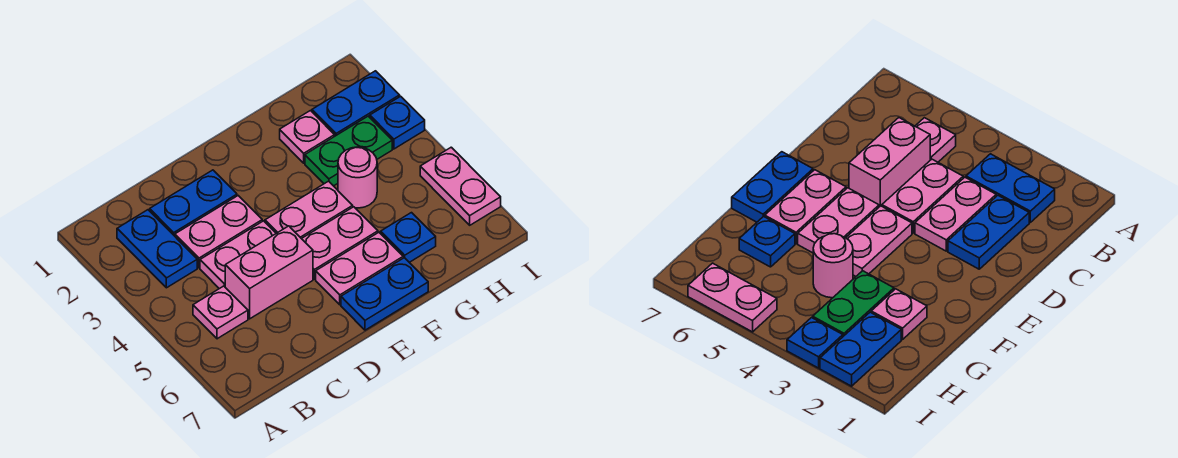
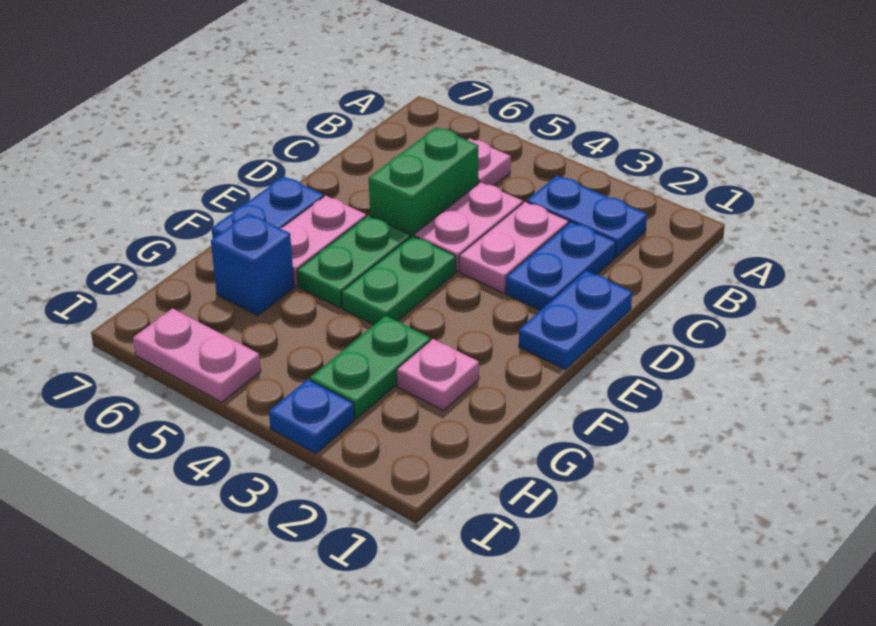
pink brick C5:D5 level 1 -> green brick C5:D5 level 1
pink plate E4:F4 level 1 -> green plate E4:F4 level 1
pink plate E5:F5 level 1 -> green plate E5:F5 level 1
pink round brick G4 level 1 -> none
blue plate G6 level 1 -> blue brick G6 level 1
blue plate H2:I2 level 1 -> blue plate D1:E1 level 1

